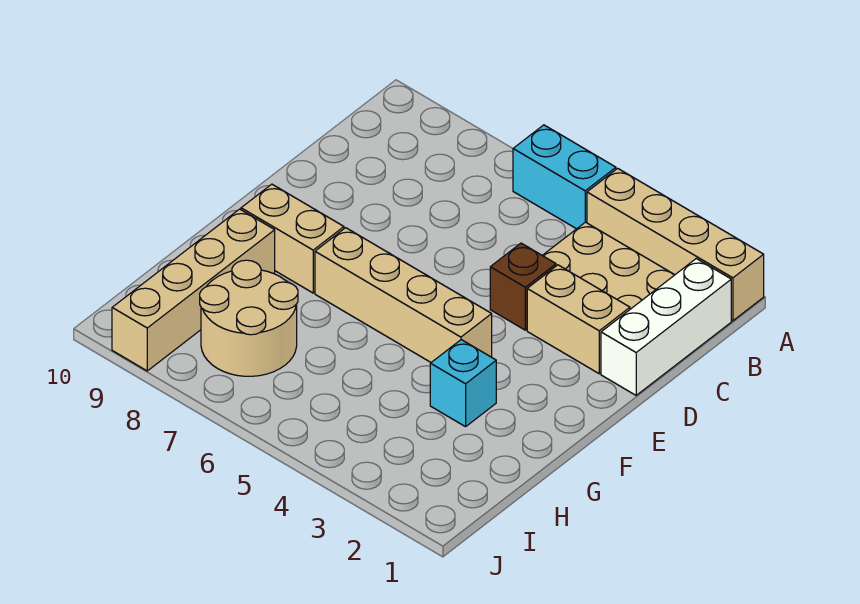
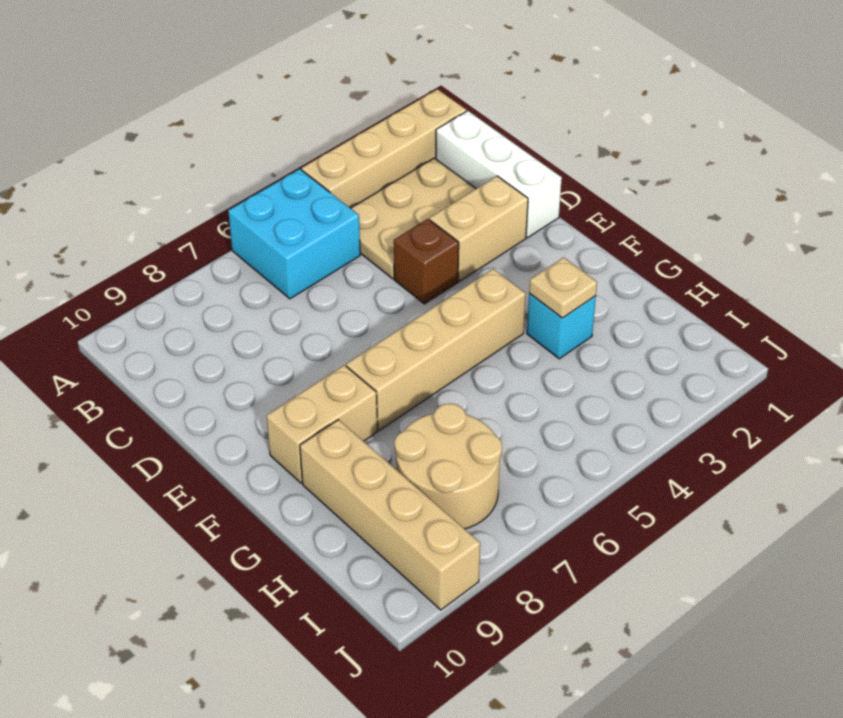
cyan brick A5:A6 level 1 -> cyan brick A5:B6 level 1
none -> tan plate G3 level 2

